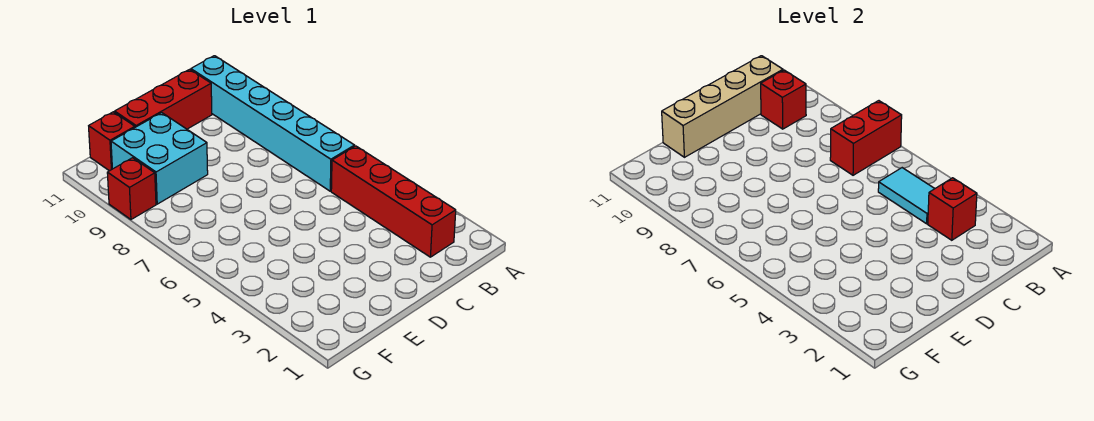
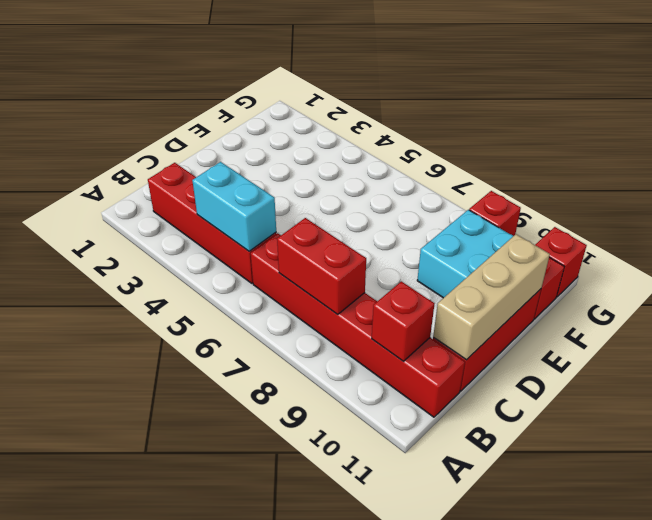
red brick A7:B7 level 2 -> red brick B7:B8 level 2
red brick B3 level 2 -> red brick G11 level 1
cyan tile B4:B5 level 2 -> cyan brick B4:B5 level 2
cyan brick B6:B11 level 1 -> red brick B6:B11 level 1
tan brick B11:E11 level 2 -> tan brick C11:E11 level 2

